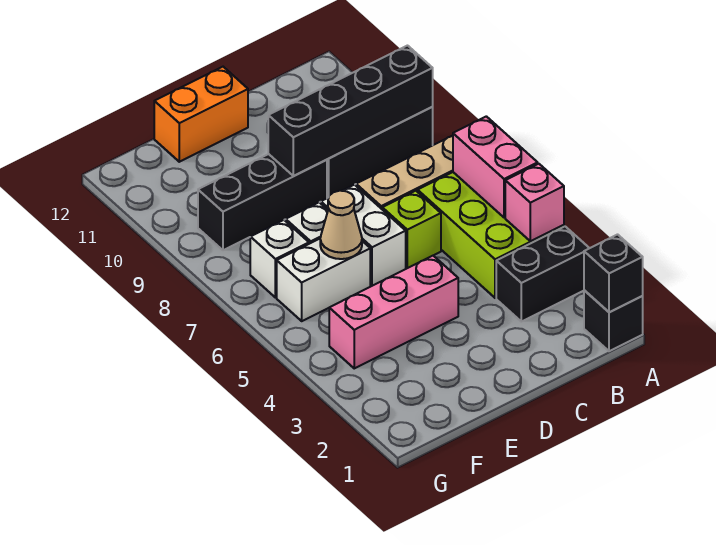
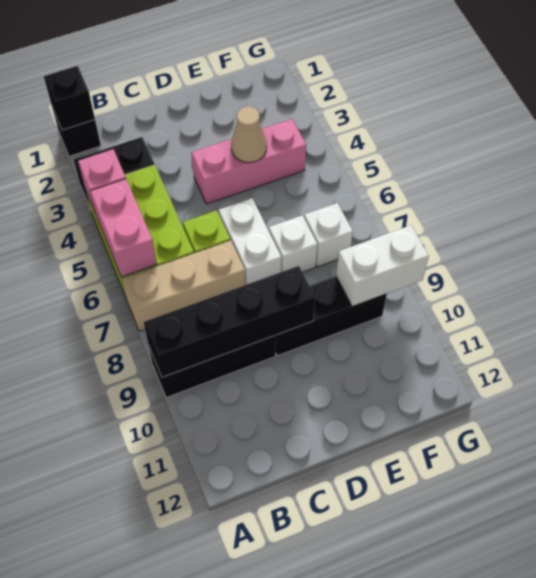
orange brick D12:E12 level 1 -> none
white brick E6:F6 level 1 -> white brick F9:G9 level 2
tan cone E6 level 2 -> tan cone E4 level 2

